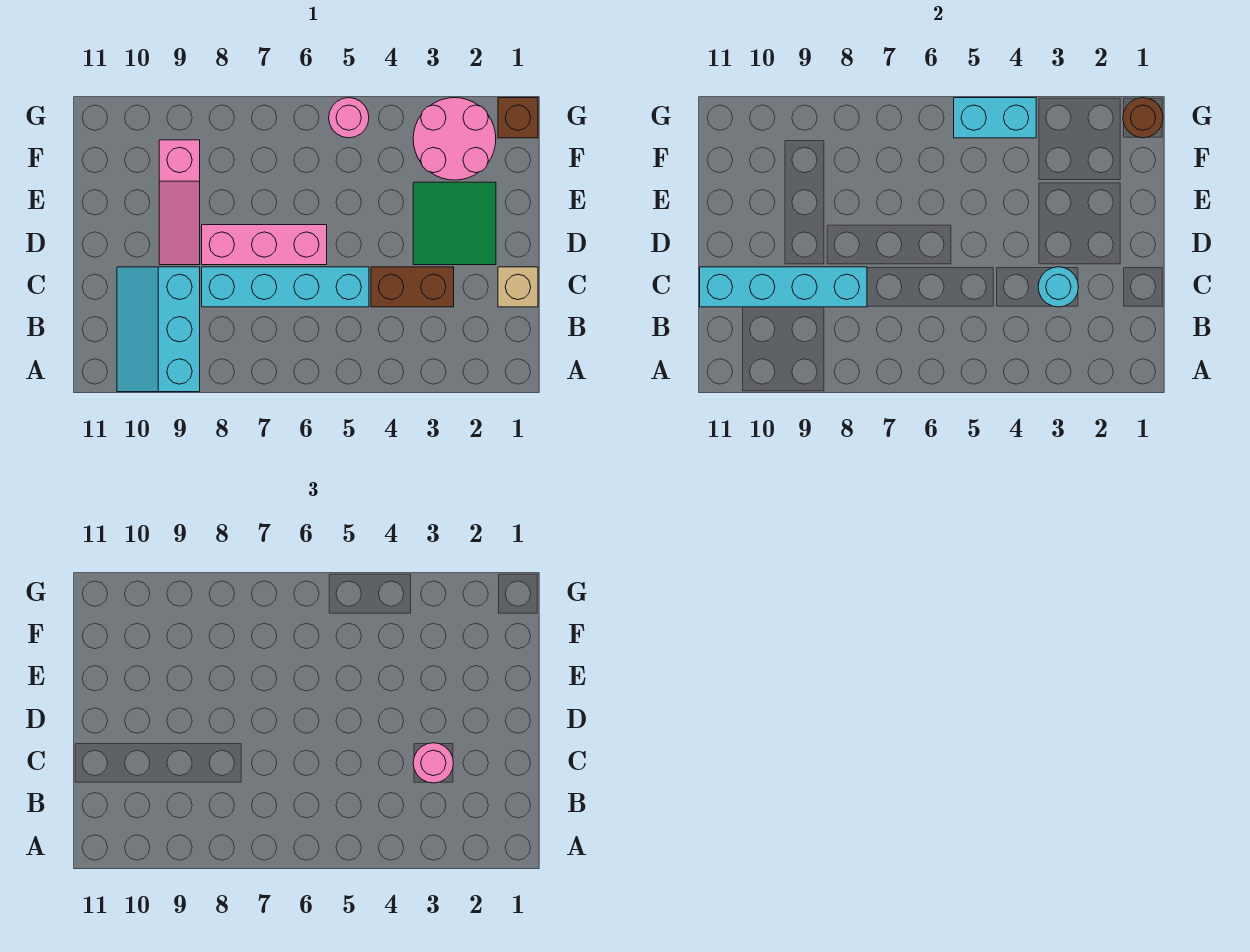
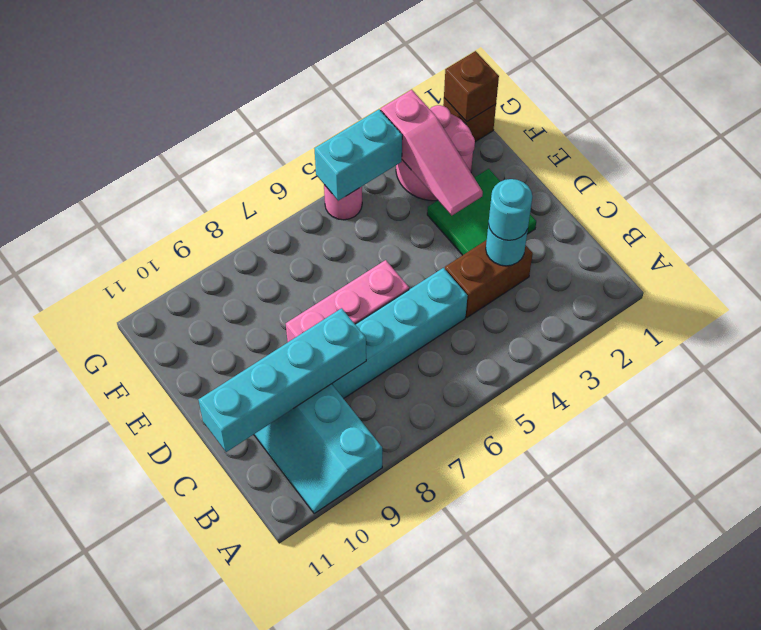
tan brick C1 level 1 -> none
pink round brick C3 level 3 -> cyan round brick C3 level 3
pink slope D9:F9 level 1 top F -> pink slope E3:G3 level 2 top G
brown round brick G1 level 2 -> brown brick G1 level 2

